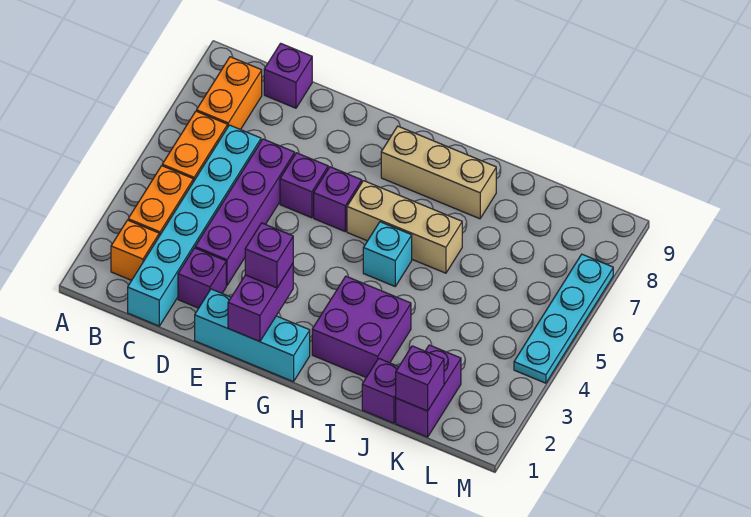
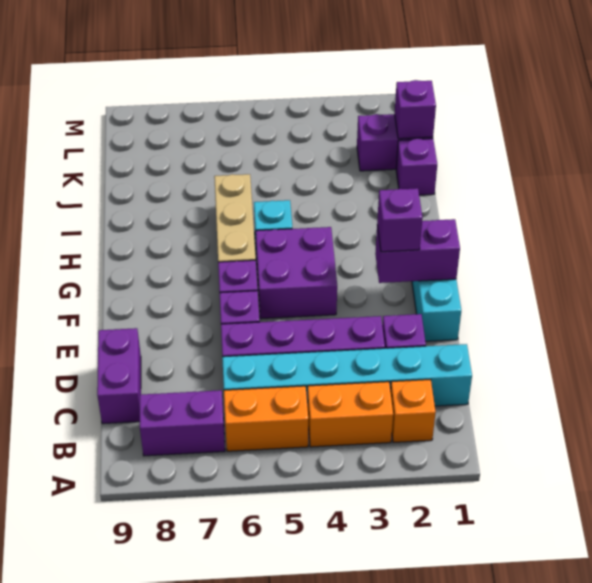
orange brick B7:B8 level 1 -> purple brick B7:B8 level 1
purple brick C9 level 1 -> purple brick C9:D9 level 1
tan brick G8:I8 level 1 -> none
purple brick H2:I3 level 1 -> purple brick F4:G5 level 1
cyan plate M4:M7 level 1 -> none

